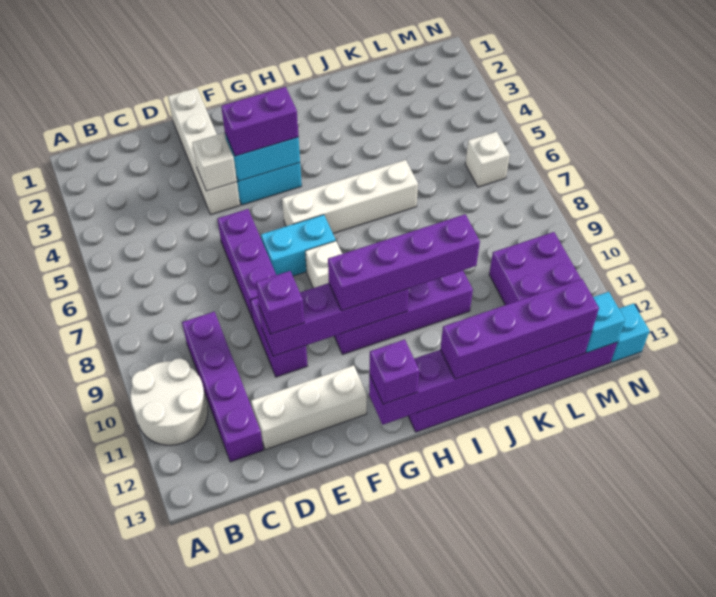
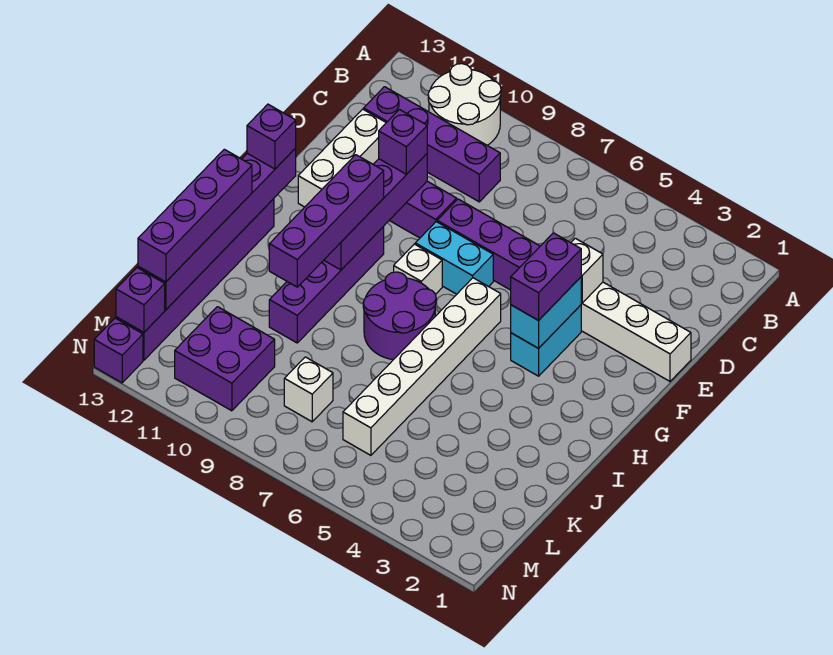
cyan brick F7:G7 level 1 -> cyan brick F7:F8 level 1
white brick G6:J6 level 1 -> white brick G6:L6 level 1
none -> purple round brick H7:I8 level 1
white brick M6 level 1 -> white brick L8 level 1
cyan brick M13 level 2 -> purple brick M13 level 2
cyan brick N13 level 1 -> purple brick N13 level 1

